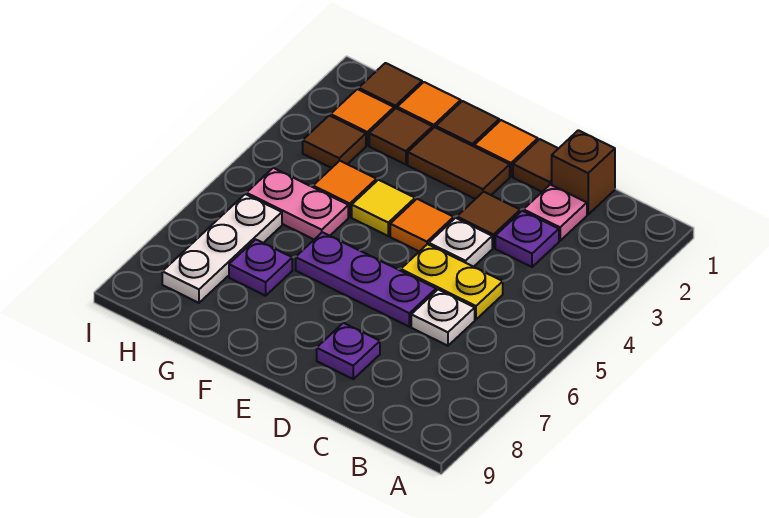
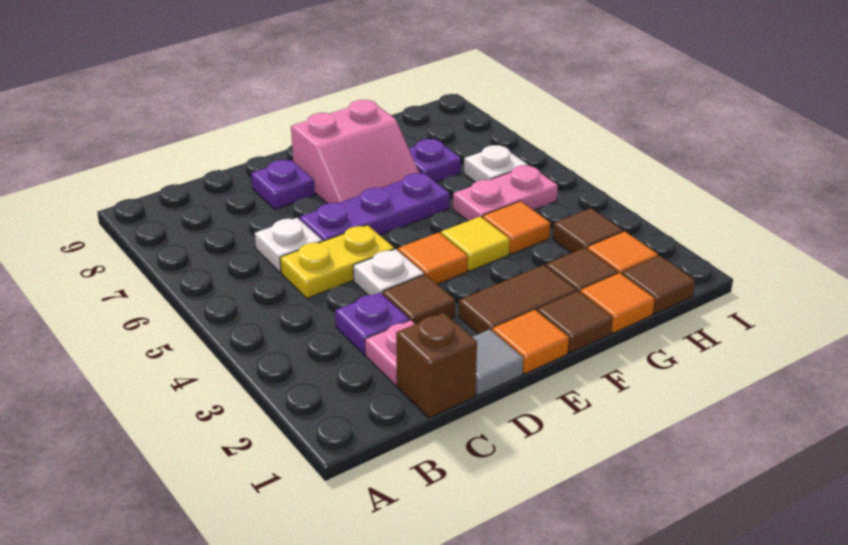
brown tile D1 level 1 -> grey tile D1 level 1
none -> pink slope E7:F8 level 1 top 8
white plate H6:H8 level 1 -> white plate H6 level 1

